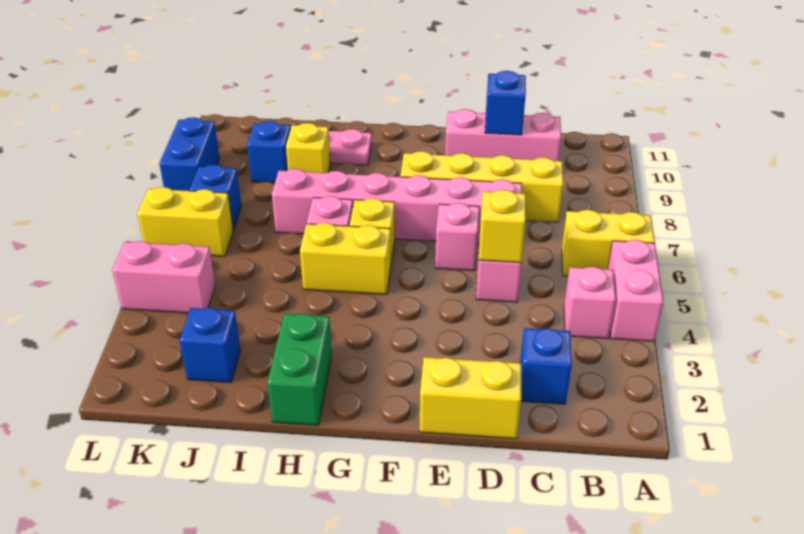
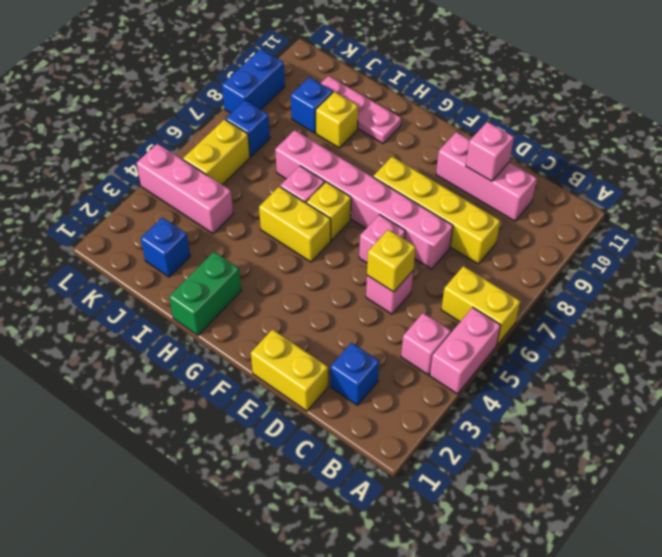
blue brick D10 level 2 -> pink brick D10 level 2
pink brick K4:L4 level 1 -> pink brick J4:L4 level 1
yellow brick K6:L6 level 1 -> yellow brick K5:K6 level 1

